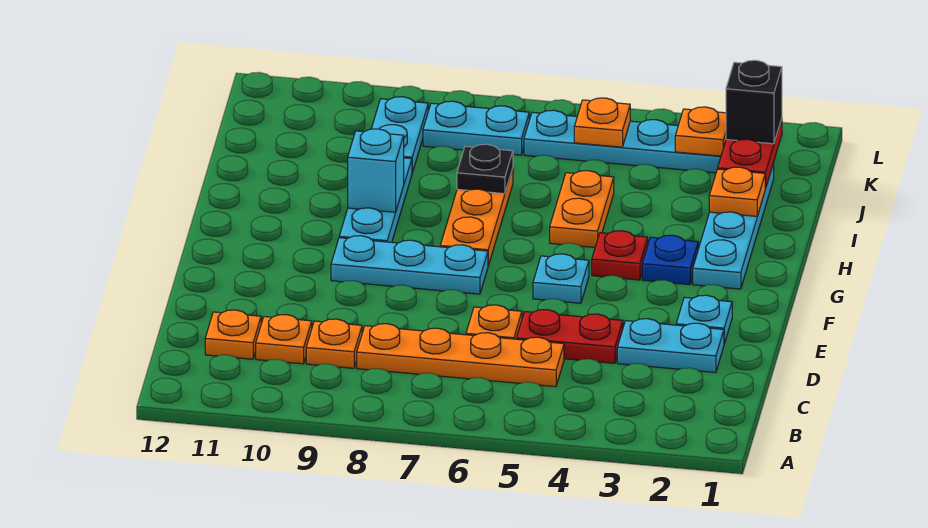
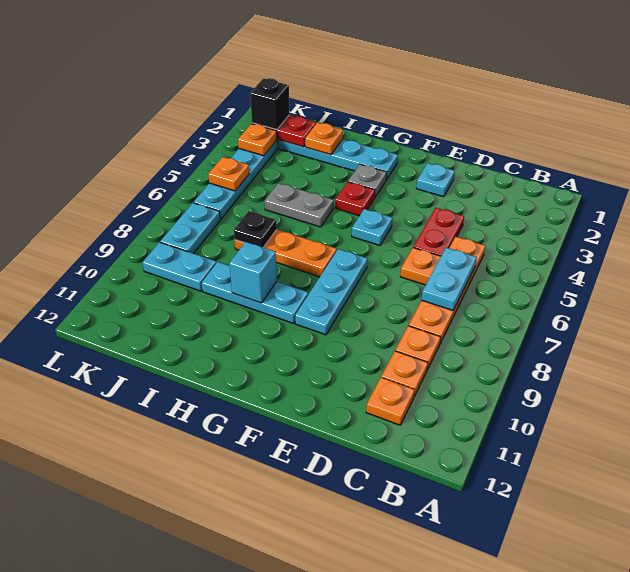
cyan plate D2:D3 level 1 -> cyan plate C6:C7 level 2
blue plate G3 level 1 -> grey plate G3 level 1
orange plate H5:I5 level 1 -> grey plate H5:I5 level 1

